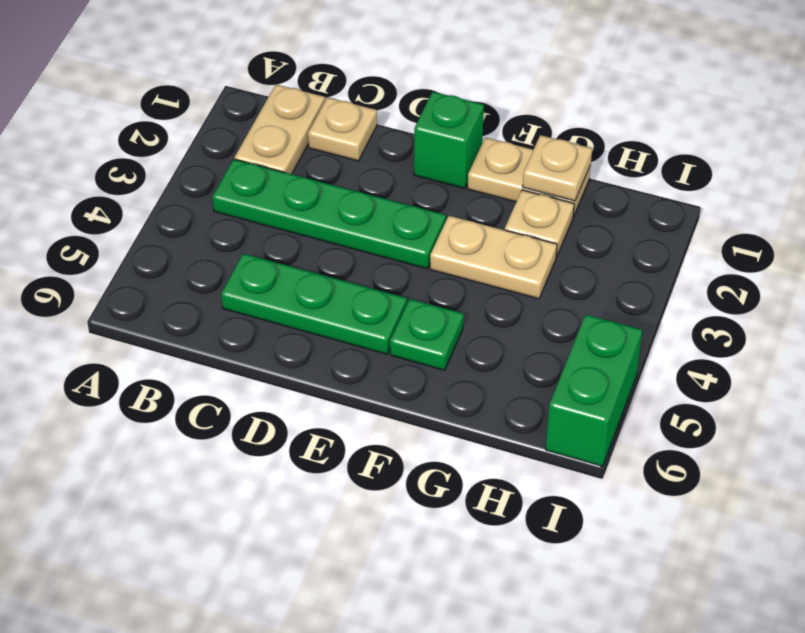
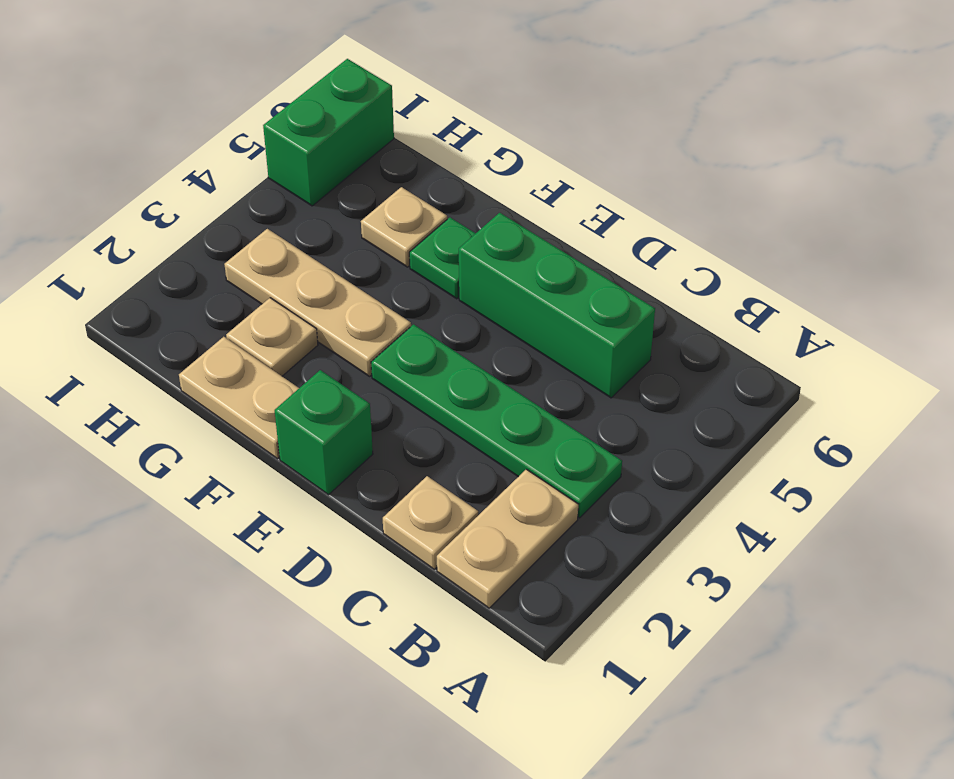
green plate C5:E5 level 1 -> green brick C5:E5 level 1
tan plate F3:G3 level 1 -> tan plate F3:H3 level 1
tan plate G1 level 2 -> tan plate G5 level 1

